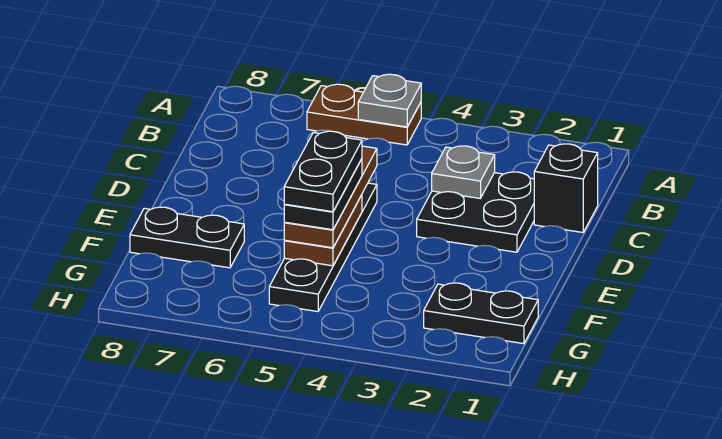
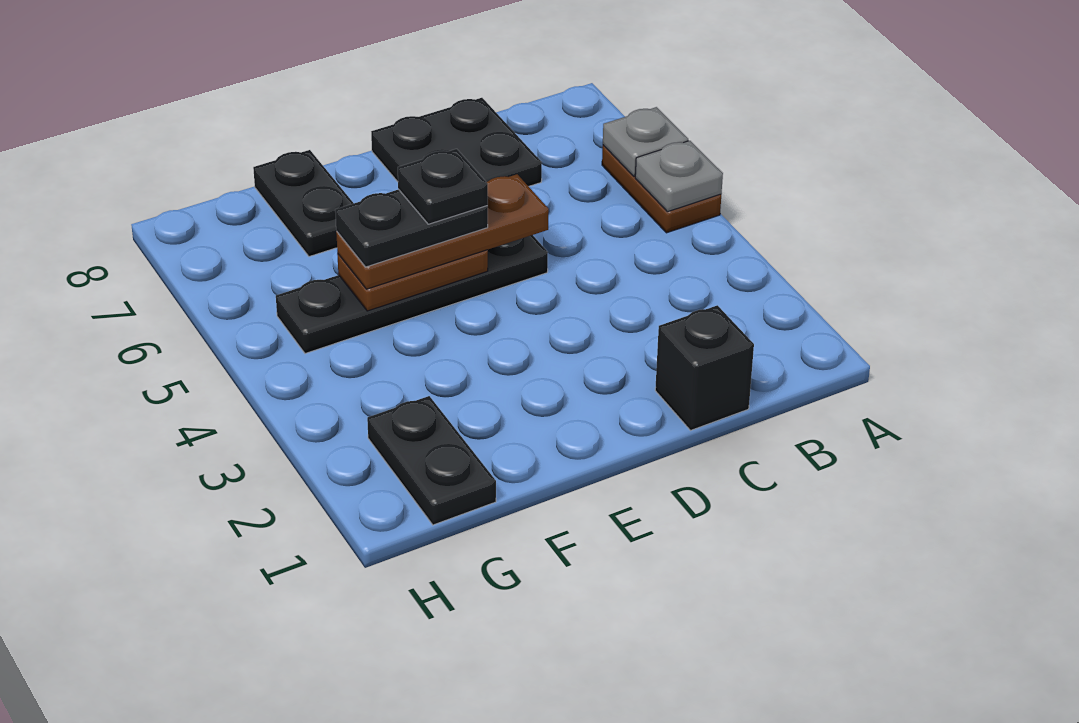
black plate C2:D3 level 1 -> black plate C7:D8 level 1
grey plate C3 level 2 -> grey plate A6 level 2
black plate E5:F5 level 5 -> black plate E5 level 5

